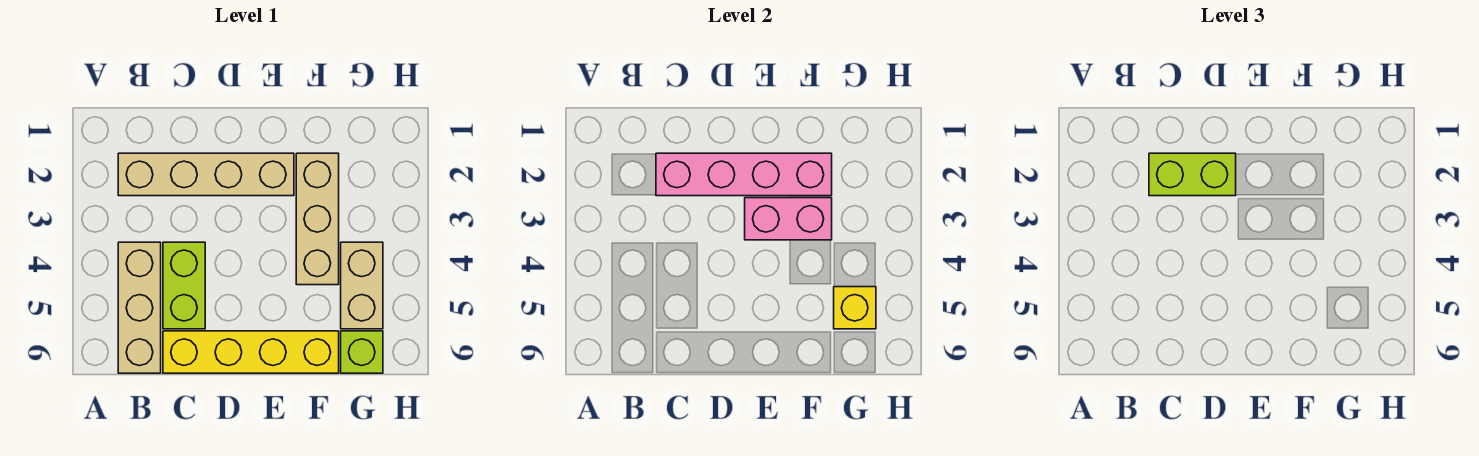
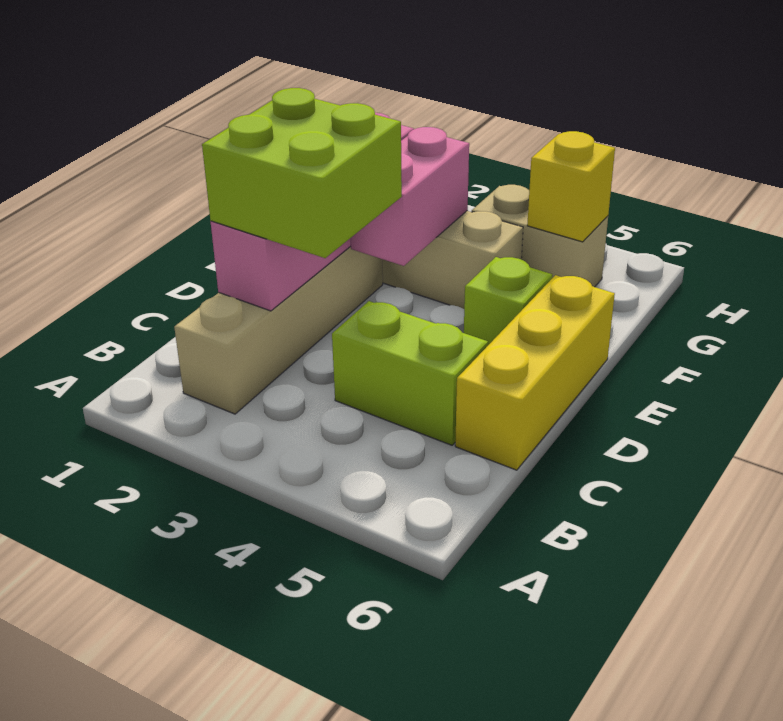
tan brick B4:B6 level 1 -> none
lime brick C2:D2 level 3 -> lime brick C2:D3 level 3
yellow brick C6:F6 level 1 -> yellow brick C6:E6 level 1
lime brick G6 level 1 -> lime brick E5 level 1

